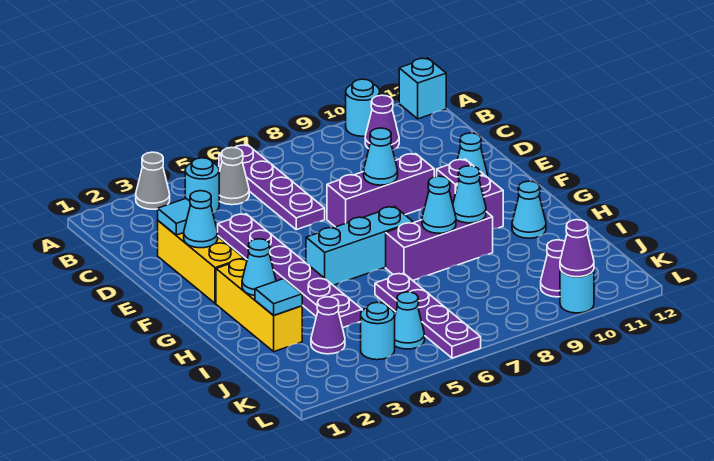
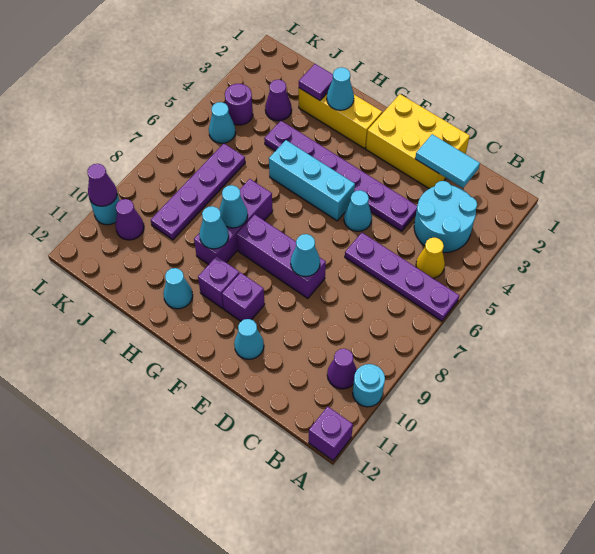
grey cone A3 level 1 -> none
cyan brick A12 level 1 -> purple brick A12 level 1
cyan round brick B4 level 1 -> cyan round brick B3:C4 level 1
grey cone B5 level 1 -> yellow cone B5 level 1
yellow brick D2:F2 level 1 -> yellow brick D1:F2 level 1
cyan tile D2 level 2 -> cyan tile C2:D2 level 2
cyan cone E2 level 2 -> cyan cone E5 level 1
purple brick E7:E9 level 1 -> purple brick E8:G8 level 1
cyan brick G5:G7 level 1 -> cyan brick F5:H5 level 1
cyan tile I2 level 2 -> purple tile I2 level 2
purple plate I6:L6 level 1 -> purple plate J6:J9 level 1
cyan round brick K4 level 1 -> purple round brick K4 level 1

